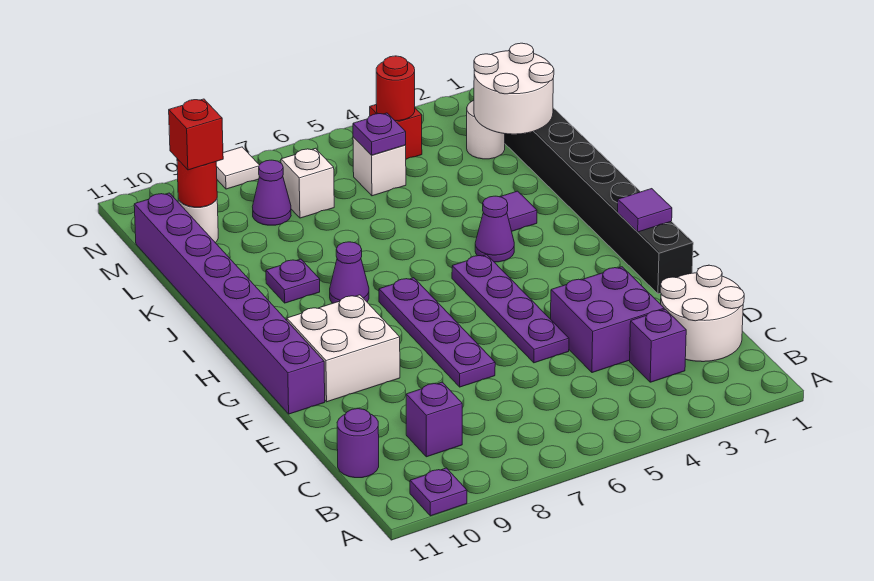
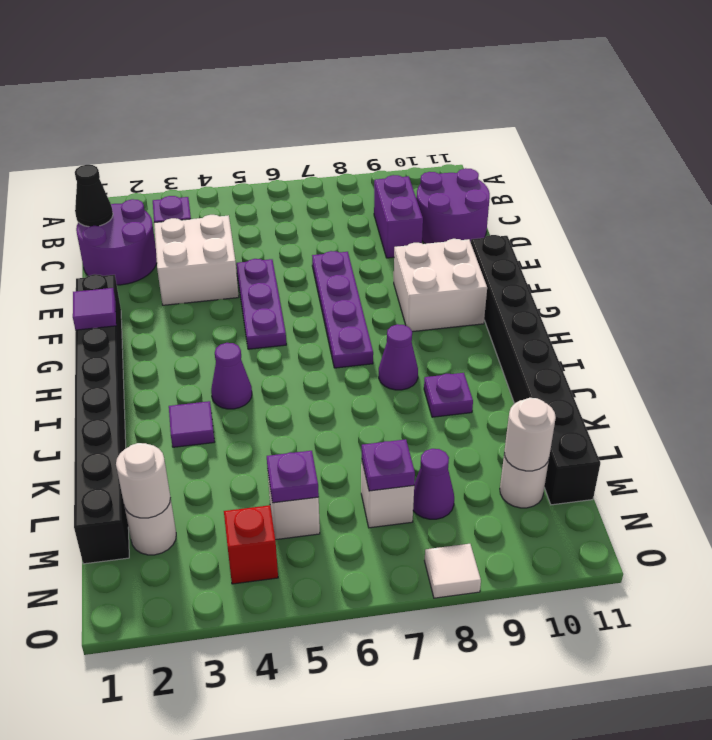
purple plate A10 level 1 -> purple plate M7 level 2
white round brick C1:D2 level 1 -> purple round brick C1:D2 level 1
none -> black cone C1 level 2
purple brick C9 level 1 -> purple brick C9:D9 level 1
purple round brick C11 level 1 -> purple round brick C10:D11 level 1
purple brick D3:E4 level 1 -> white brick D3:E4 level 1
purple plate E5:H5 level 1 -> purple plate E5:G5 level 1
purple brick F11:M11 level 1 -> black brick F11:M11 level 1
white round brick L1:M2 level 2 -> white round brick M2 level 2
red round brick M10 level 2 -> white round brick M10 level 2
red brick M10 level 3 -> none
red round brick N4 level 2 -> none

